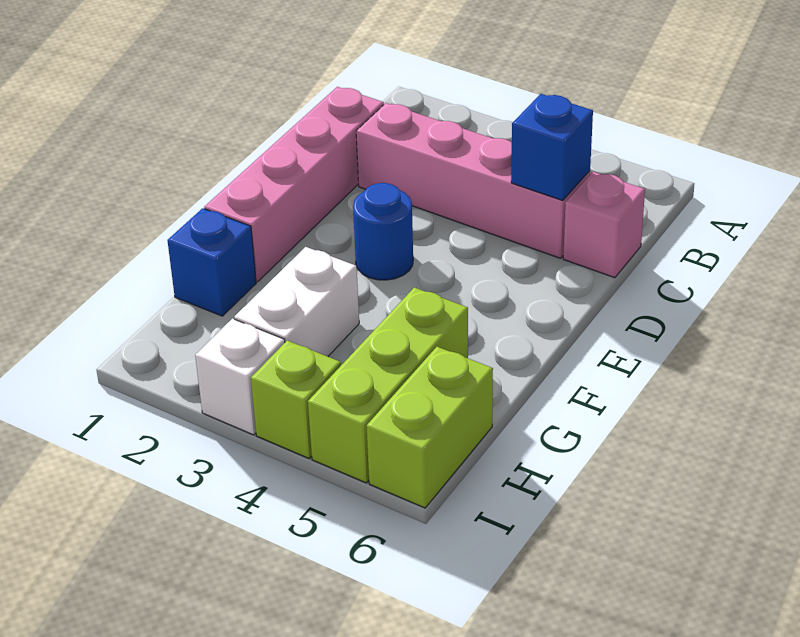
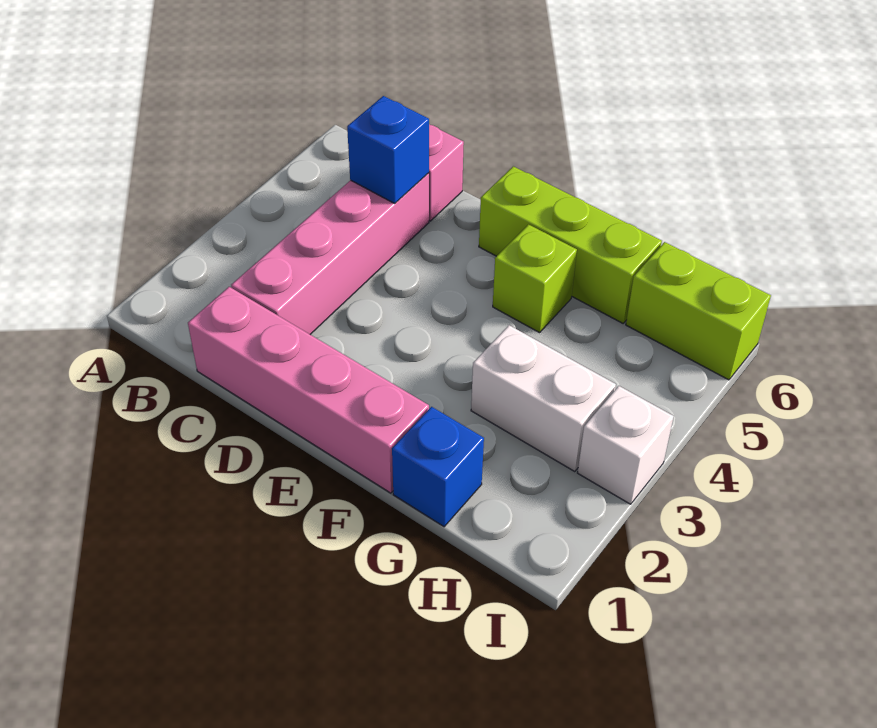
blue round brick E3 level 1 -> none
lime brick G5:I5 level 1 -> lime brick E6:G6 level 1
lime brick I4 level 1 -> lime brick F5 level 1

